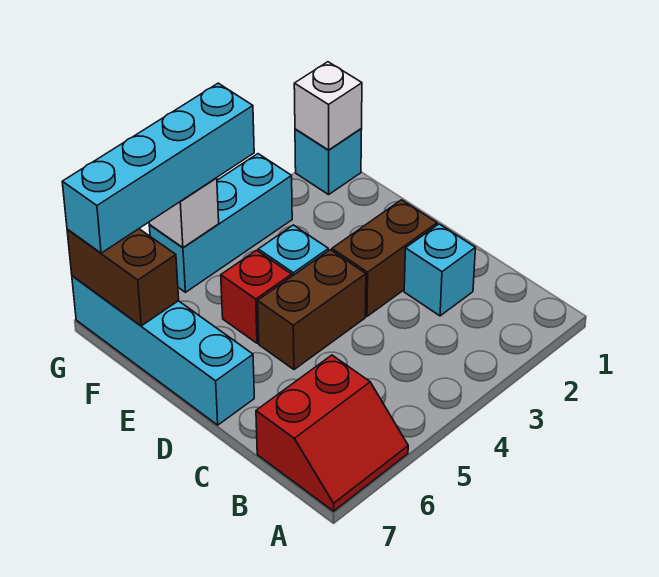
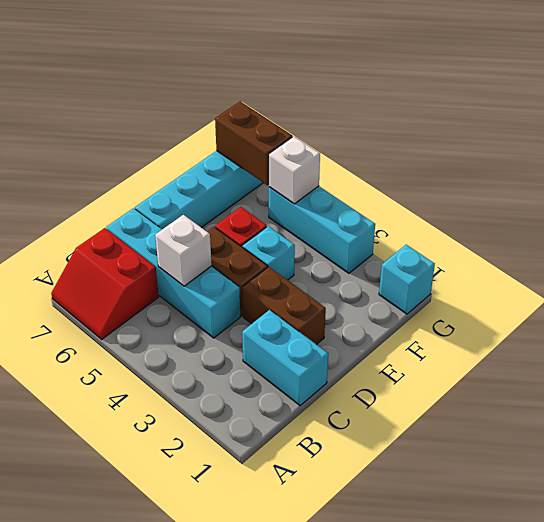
cyan brick C2 level 1 -> cyan brick C1:C2 level 1
brown brick F7:G7 level 2 -> brown brick G6:G7 level 2
white brick G1 level 2 -> white brick C5 level 2
cyan brick G4:G7 level 3 -> cyan brick C4:C7 level 1

